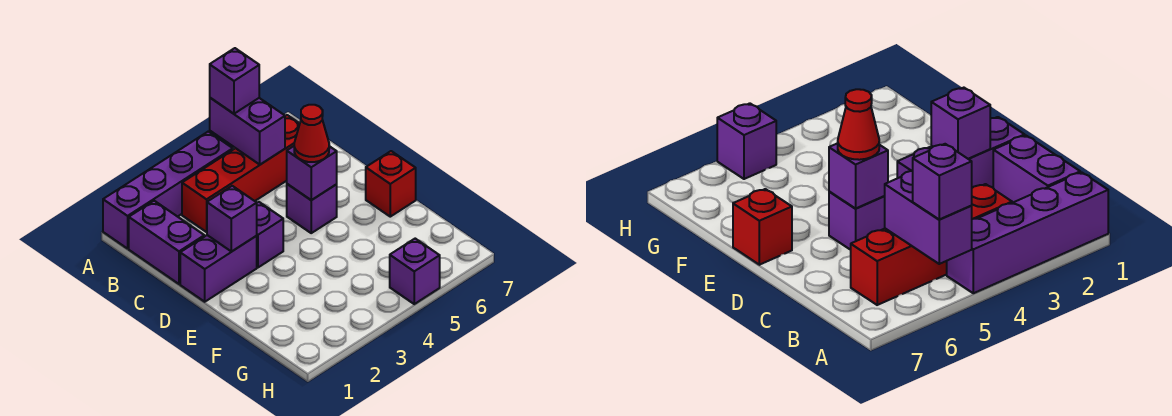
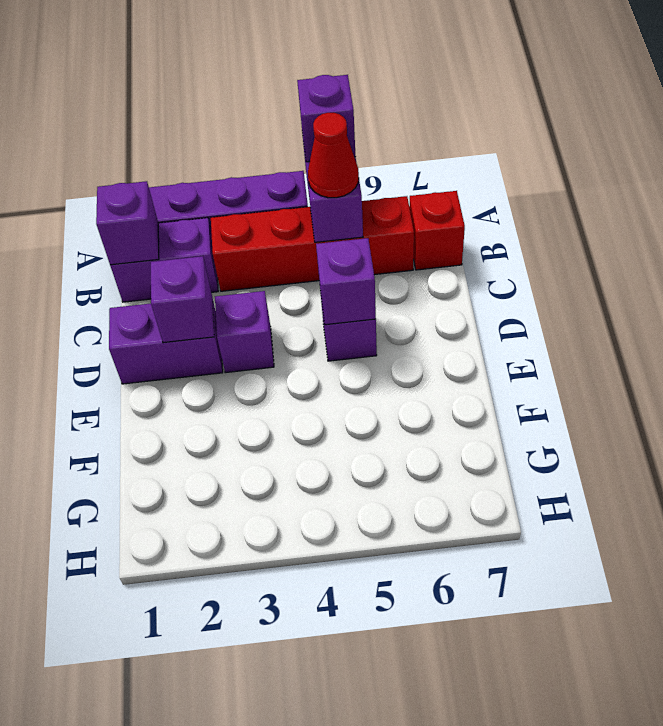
purple brick B1:C1 level 1 -> purple brick B1:B2 level 1
red cone D5 level 3 -> red cone B5 level 3
red brick E7 level 1 -> red brick B7 level 1
purple brick H5 level 1 -> purple brick B1 level 2

